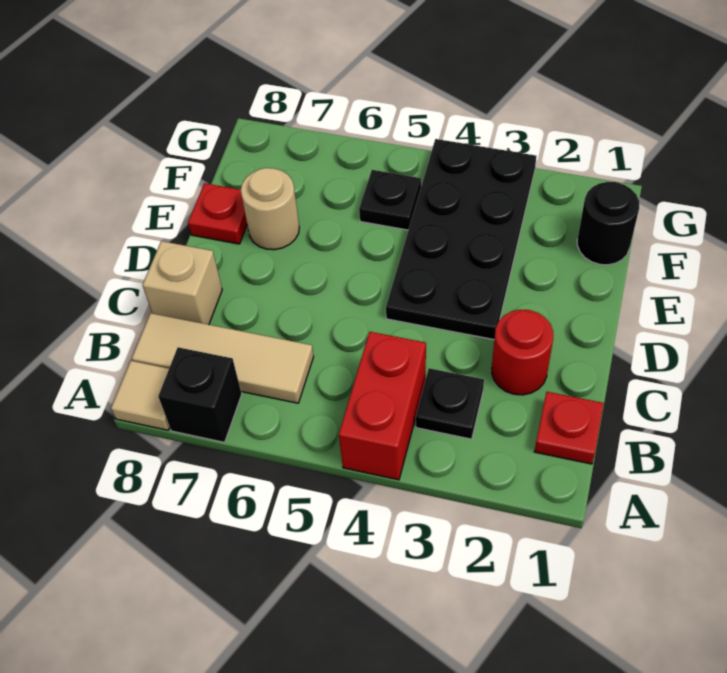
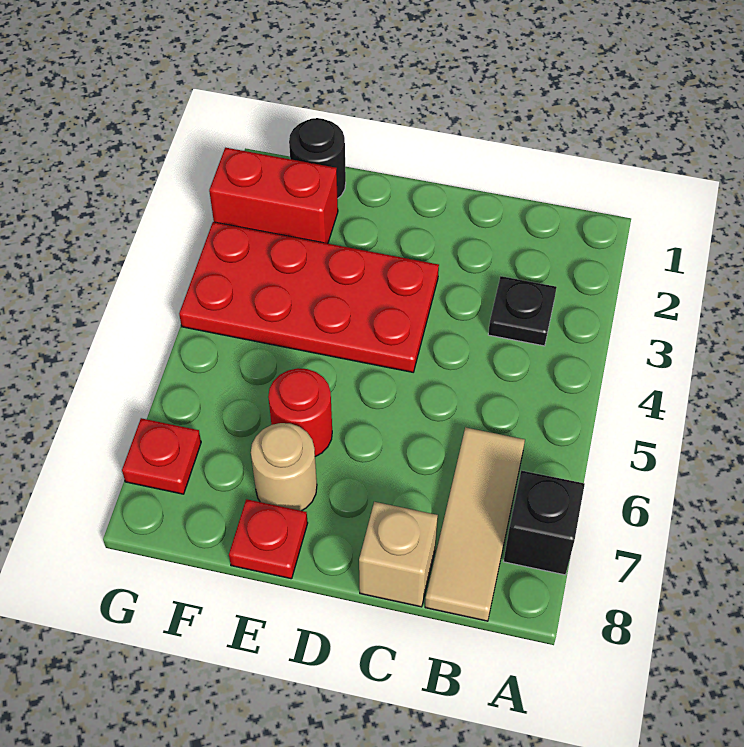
red brick A4:B4 level 1 -> red brick F2:G2 level 1
tan tile A8 level 1 -> none
red plate B1 level 1 -> red plate G7 level 1
red round brick C2 level 1 -> red round brick E6 level 1
black plate D3:G4 level 1 -> red plate D3:G4 level 1
black plate F5 level 1 -> none

